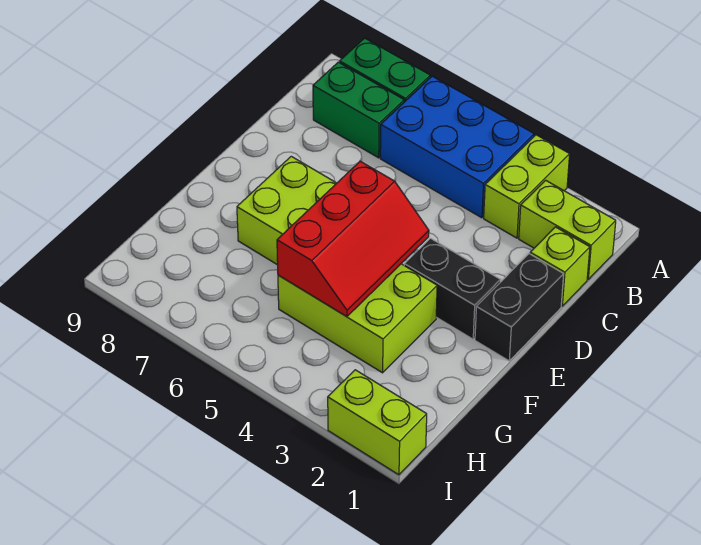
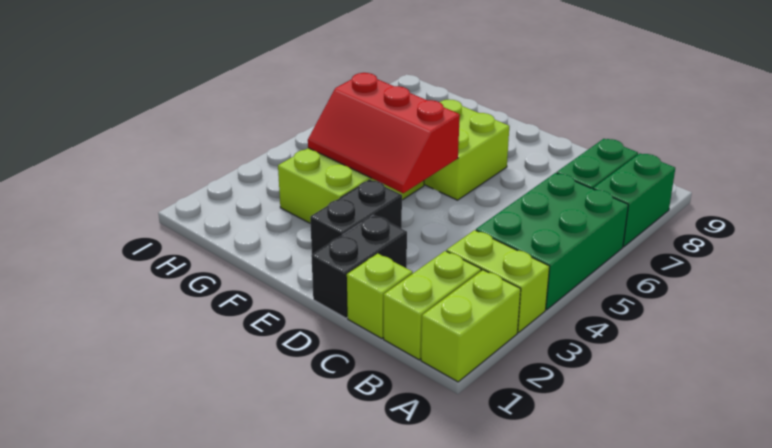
blue brick A4:B6 level 1 -> green brick A4:B6 level 1
black brick D1:E1 level 1 -> black brick D1:D2 level 1
lime brick I1:I2 level 1 -> lime brick A1:A2 level 1

